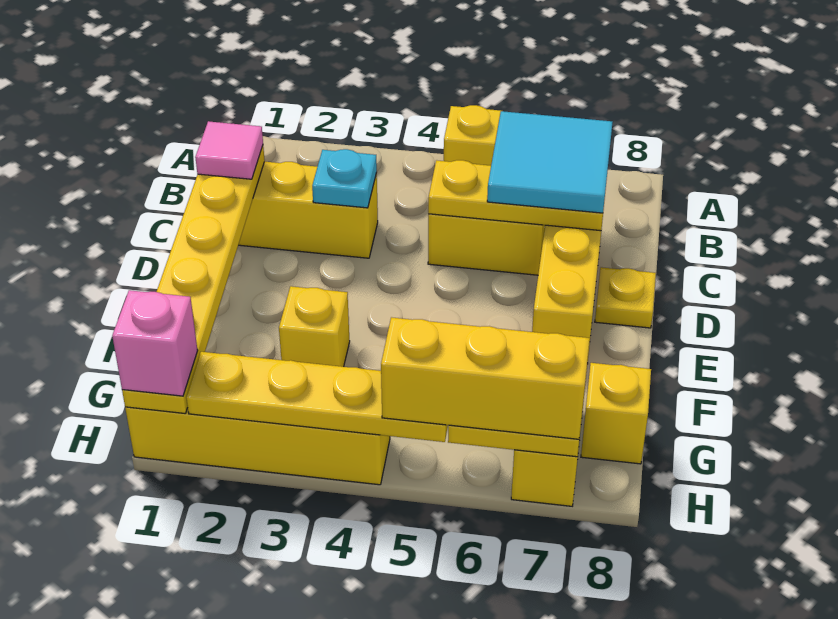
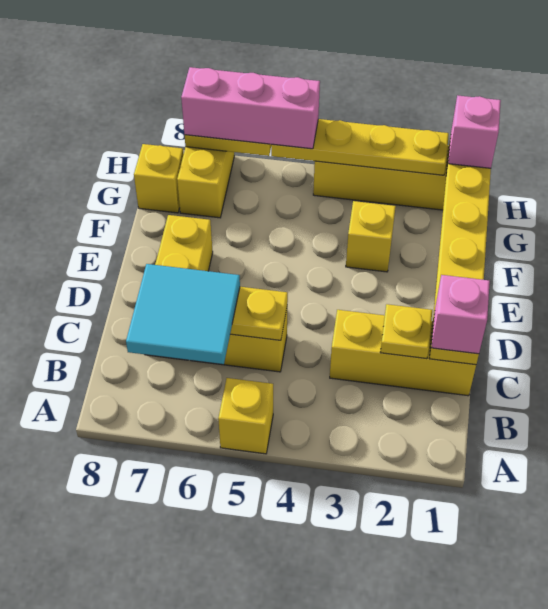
pink tile C1 level 3 -> pink brick C1 level 3
cyan plate C3 level 2 -> none
yellow plate D8 level 1 -> yellow plate C2 level 2
yellow brick H5:H7 level 3 -> pink brick H5:H7 level 3

